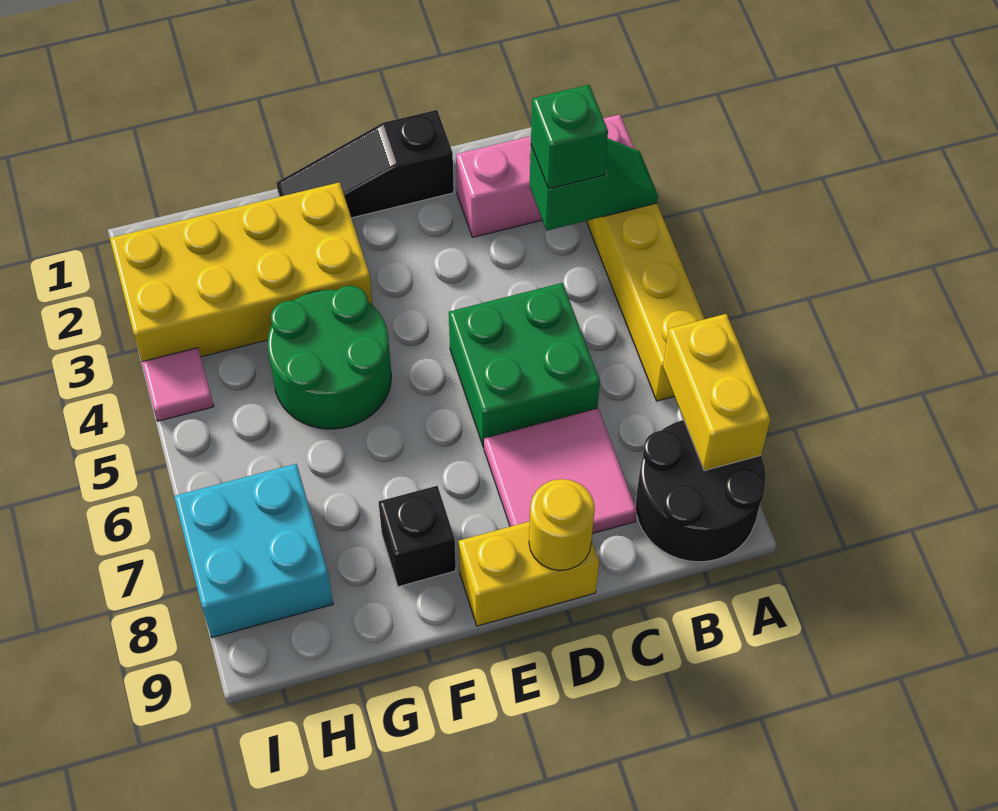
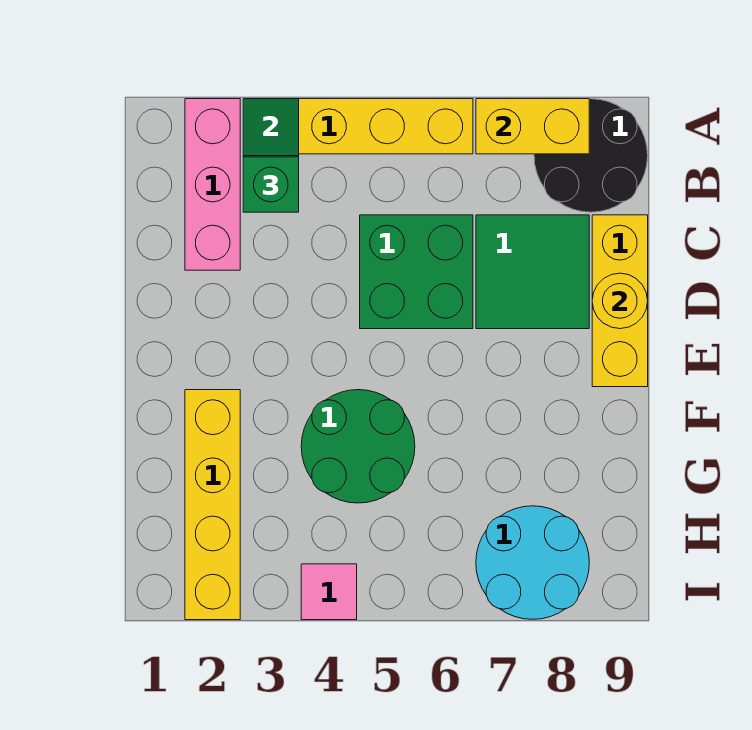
pink tile C7:D8 level 1 -> green tile C7:D8 level 1
black slope D1:F1 level 1 top D -> none
yellow brick D9:E9 level 1 -> yellow brick C9:E9 level 1
yellow brick F2:I3 level 1 -> yellow brick F2:I2 level 1
black brick F8 level 1 -> none
cyan brick H7:I8 level 1 -> cyan round brick H7:I8 level 1

